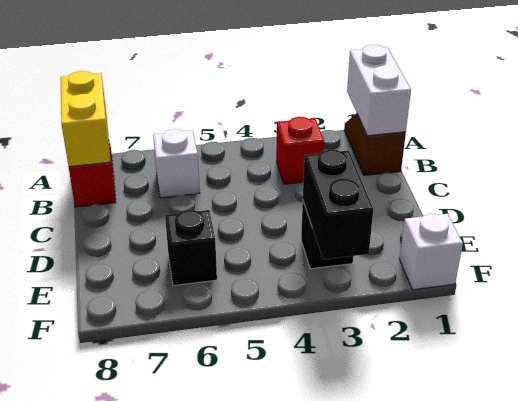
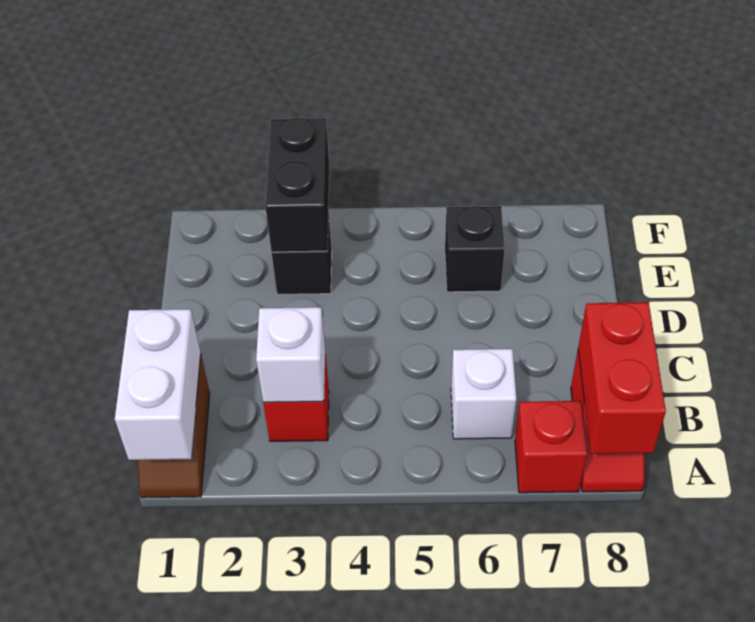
none -> red brick A7 level 1
yellow brick A8:B8 level 2 -> red brick A8:B8 level 2
white brick F1 level 1 -> white brick B3 level 2

